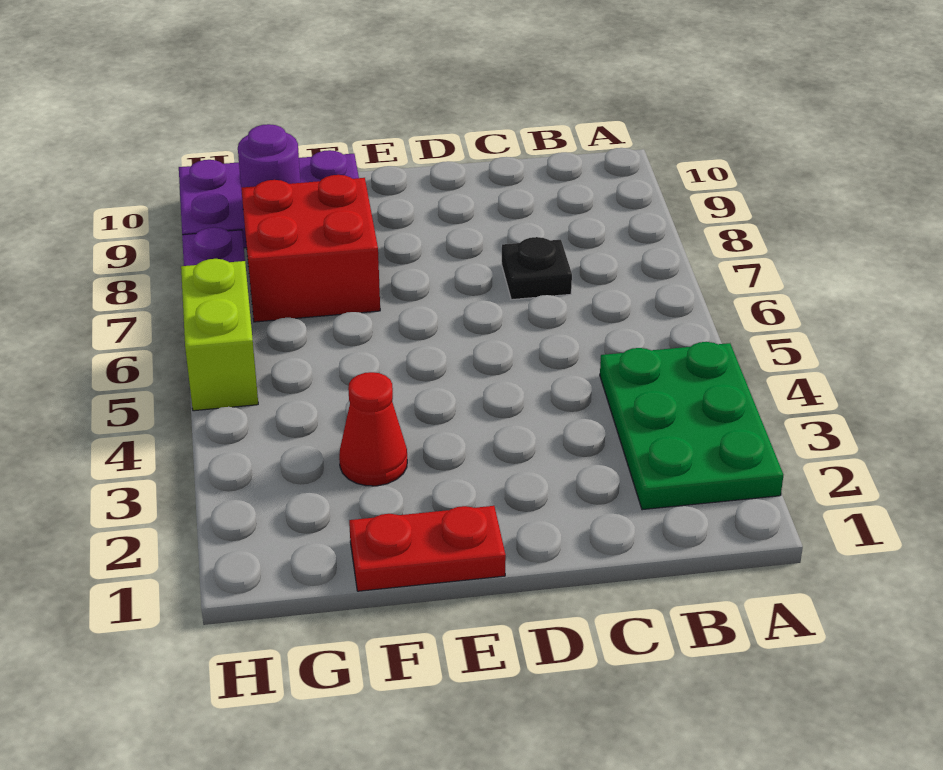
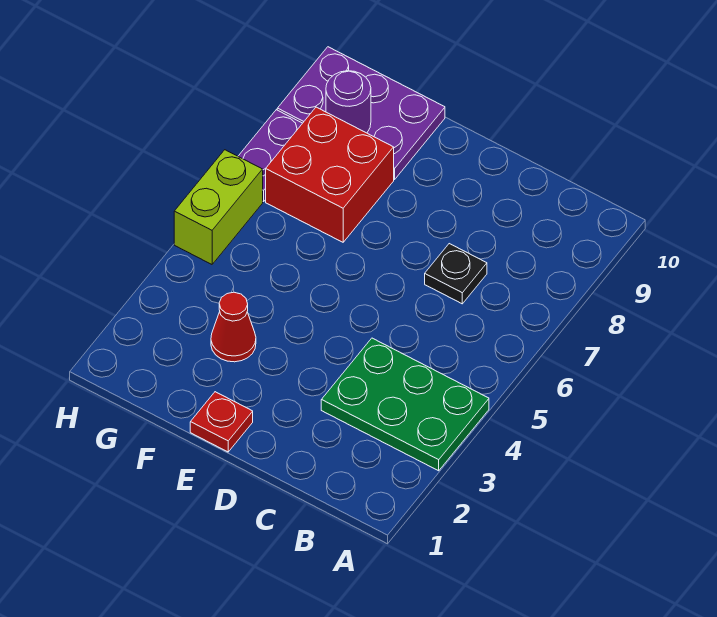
green plate A2:B4 level 1 -> green plate A3:C4 level 1
red plate E1:F1 level 1 -> red plate E1 level 1

